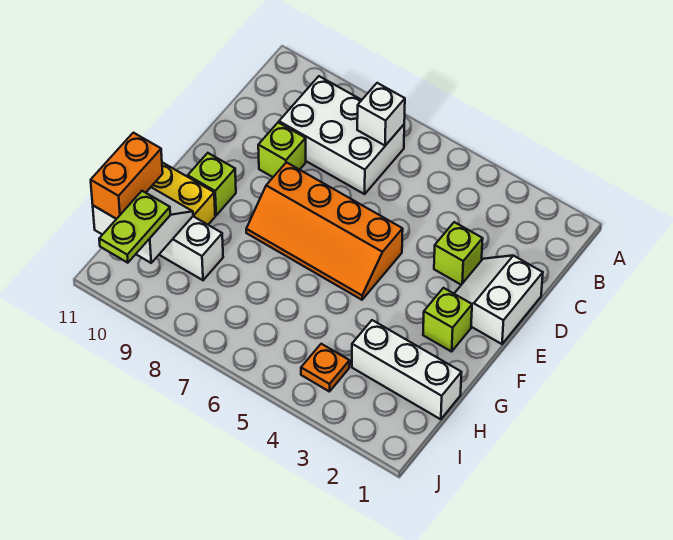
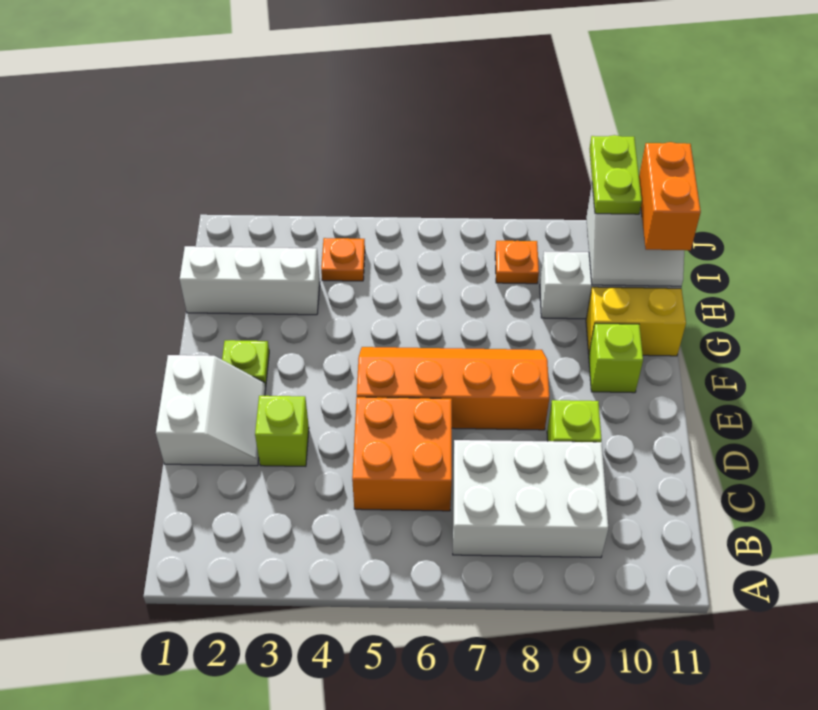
white brick B7 level 2 -> none
none -> orange brick C5:D6 level 1
lime brick F2 level 1 -> lime plate F2 level 1
none -> orange plate I8 level 1

